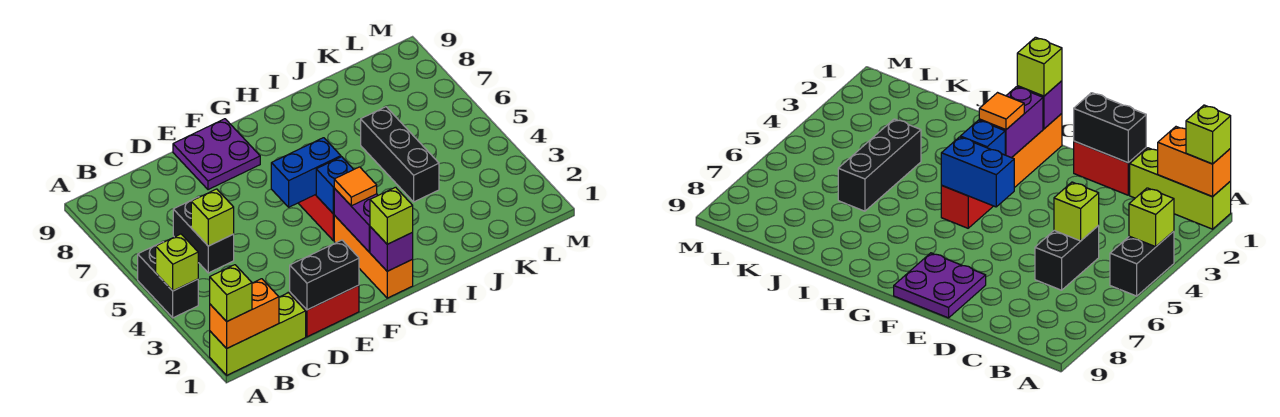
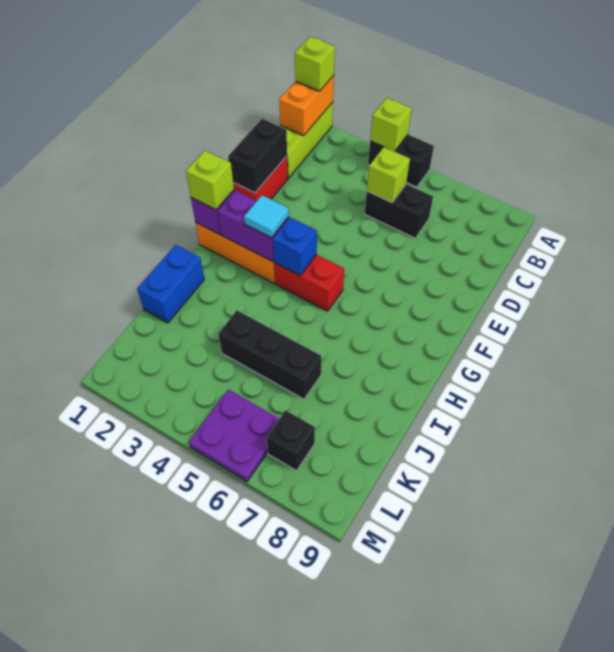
purple plate E8:F9 level 1 -> purple plate L5:M6 level 1
blue brick F5:G5 level 2 -> blue brick I1:J1 level 1
orange tile G3 level 3 -> cyan tile G3 level 3
none -> black brick L7 level 1

